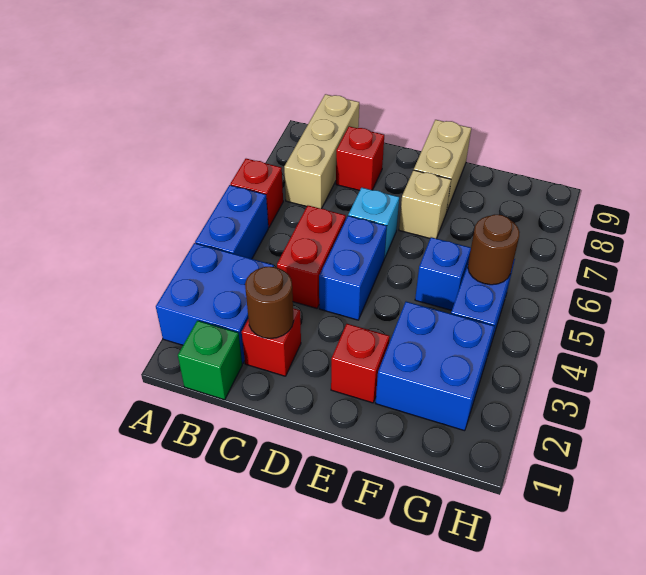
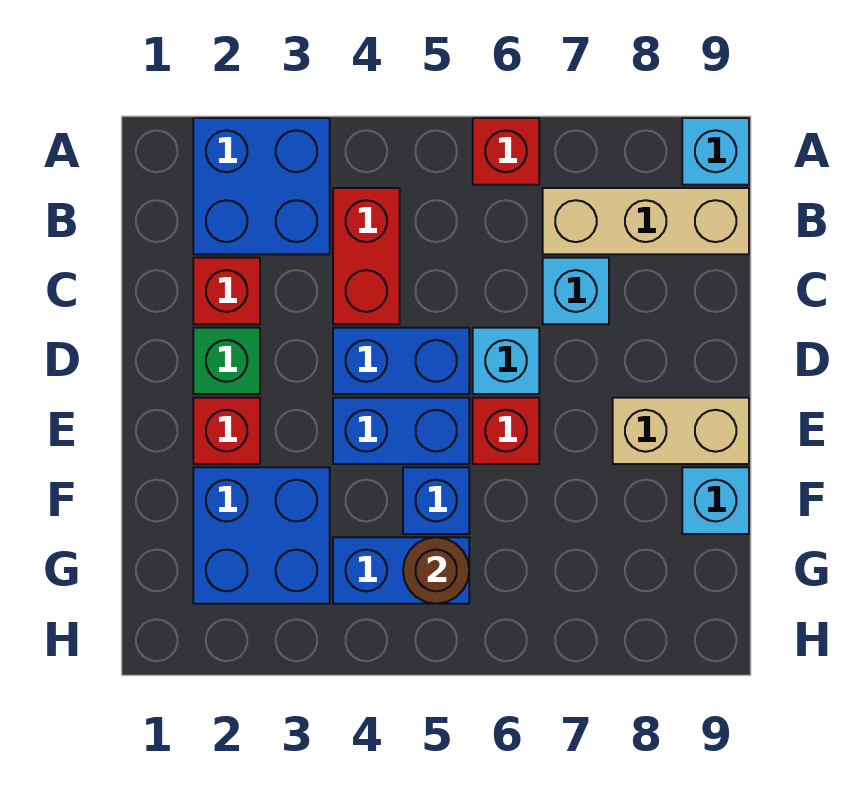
blue brick A4:A5 level 1 -> blue brick E4:E5 level 1
none -> cyan brick A9 level 1
green brick B1 level 1 -> green brick D2 level 1
brown round brick C2 level 2 -> none
red brick C4:C5 level 1 -> red brick B4:C4 level 1
none -> cyan brick C7 level 1
red brick C8 level 1 -> red brick E6 level 1
tan brick E7 level 1 -> none
none -> cyan brick F9 level 1

